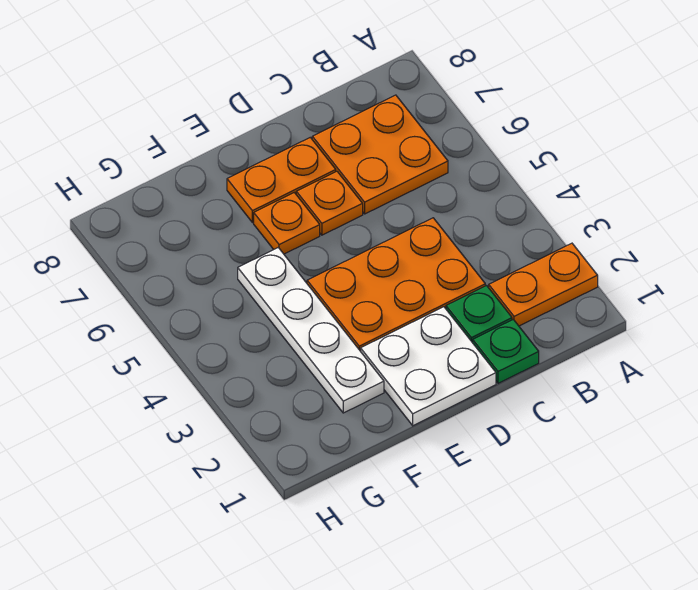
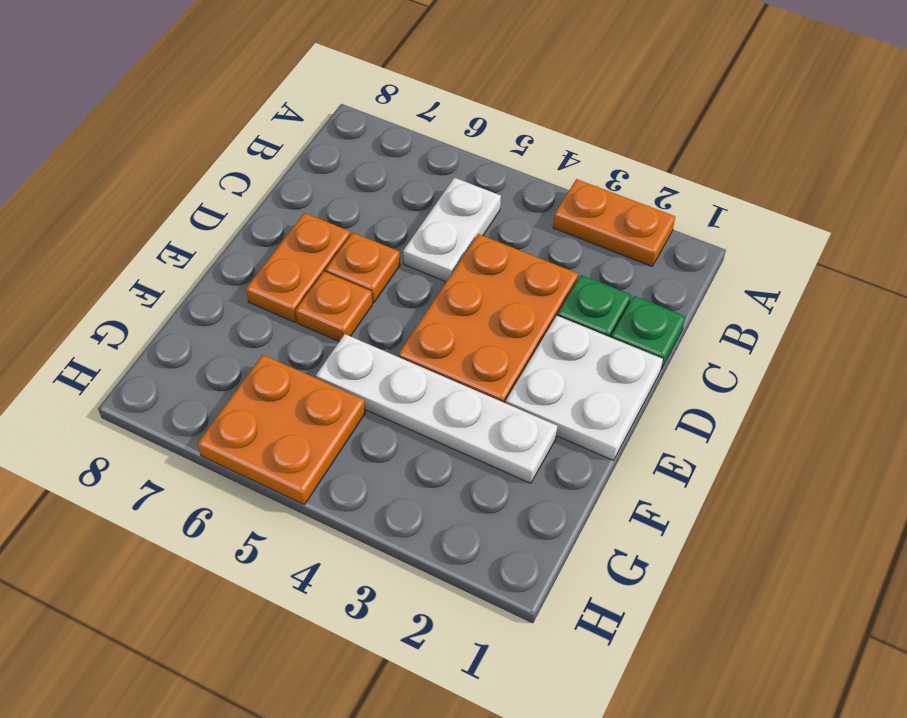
orange plate A2:B2 level 1 -> orange plate A2:A3 level 1
none -> white plate B5:C5 level 1
orange plate B6:C7 level 1 -> orange plate G5:H6 level 1

